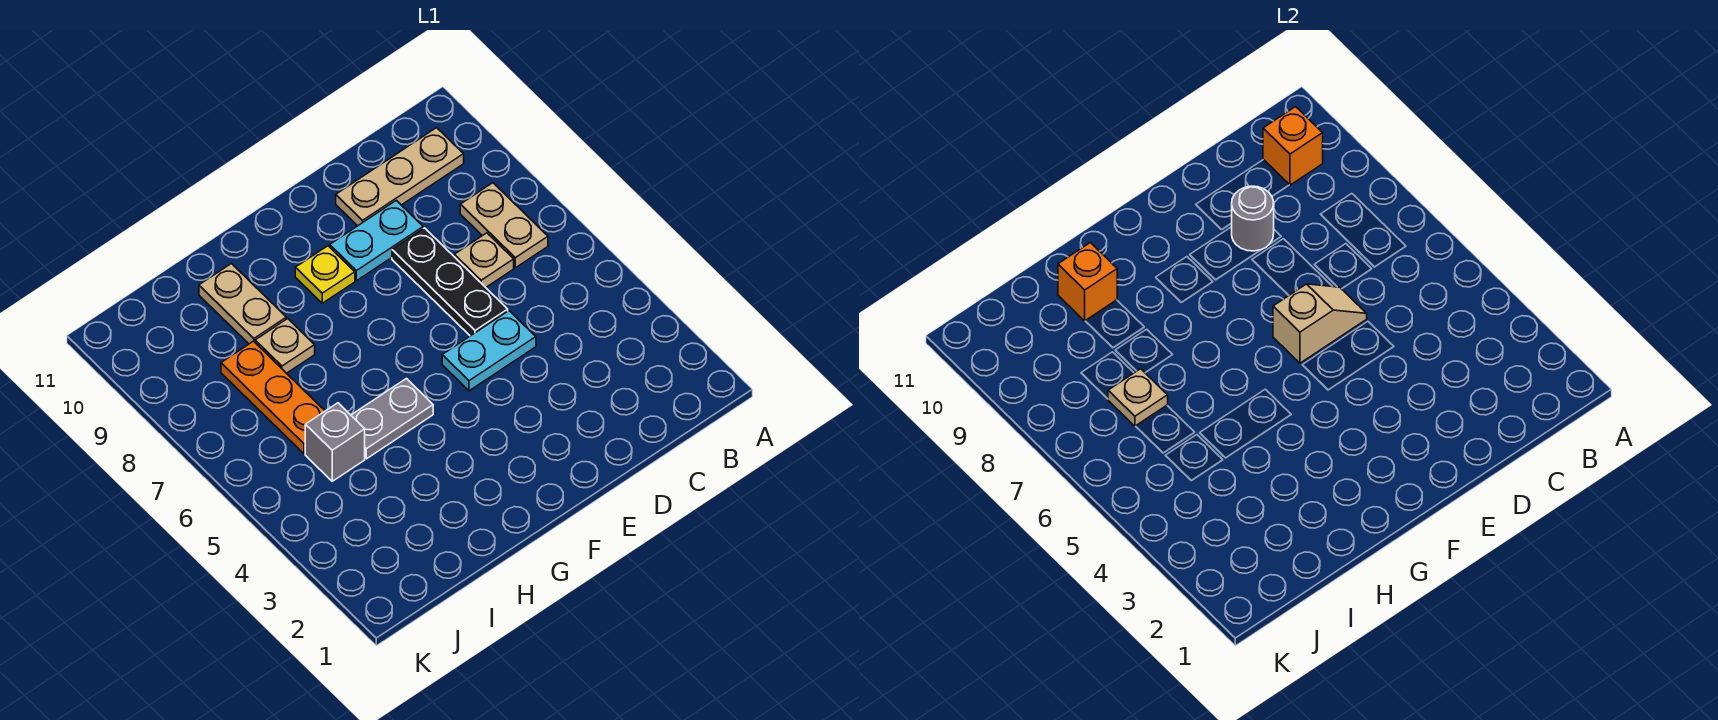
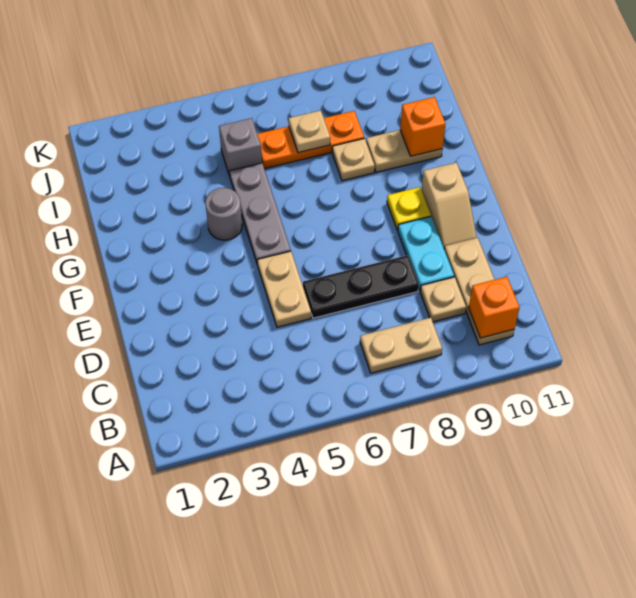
tan plate C7 level 1 -> tan plate C9 level 1
cyan plate D5:E5 level 1 -> tan plate D5:E5 level 1
tan slope D6:E6 level 2 top E -> tan slope E10:F10 level 1 top F
grey round brick D9 level 2 -> grey round brick G4 level 1
grey plate G5:H5 level 1 -> grey plate F5:H5 level 1

